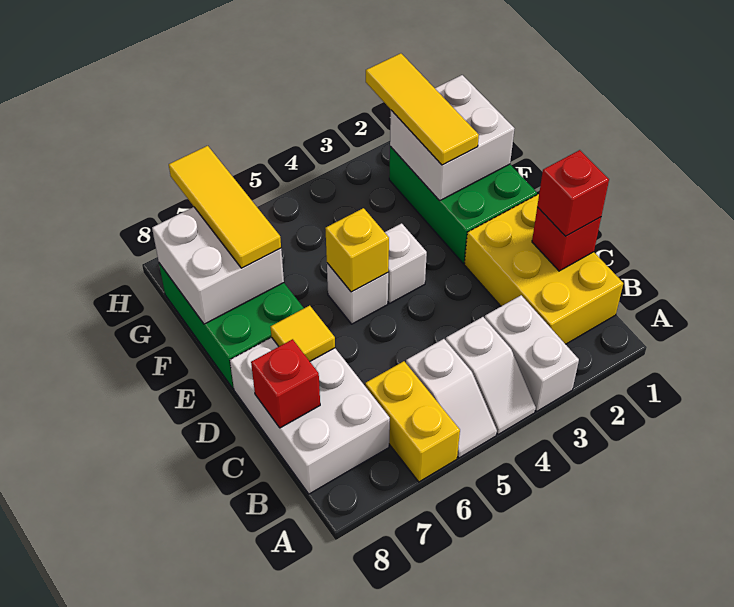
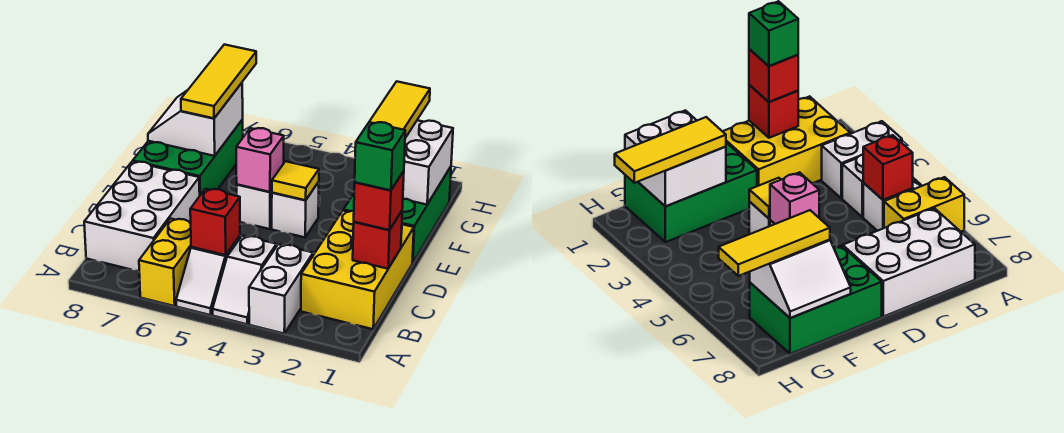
none -> green brick C1 level 4
red brick C8 level 2 -> red brick B5 level 2
yellow tile D7 level 2 -> yellow tile E4 level 2
yellow brick E5 level 2 -> pink brick E5 level 2
white brick F7:G8 level 2 -> white slope F7:G8 level 2 top 7

